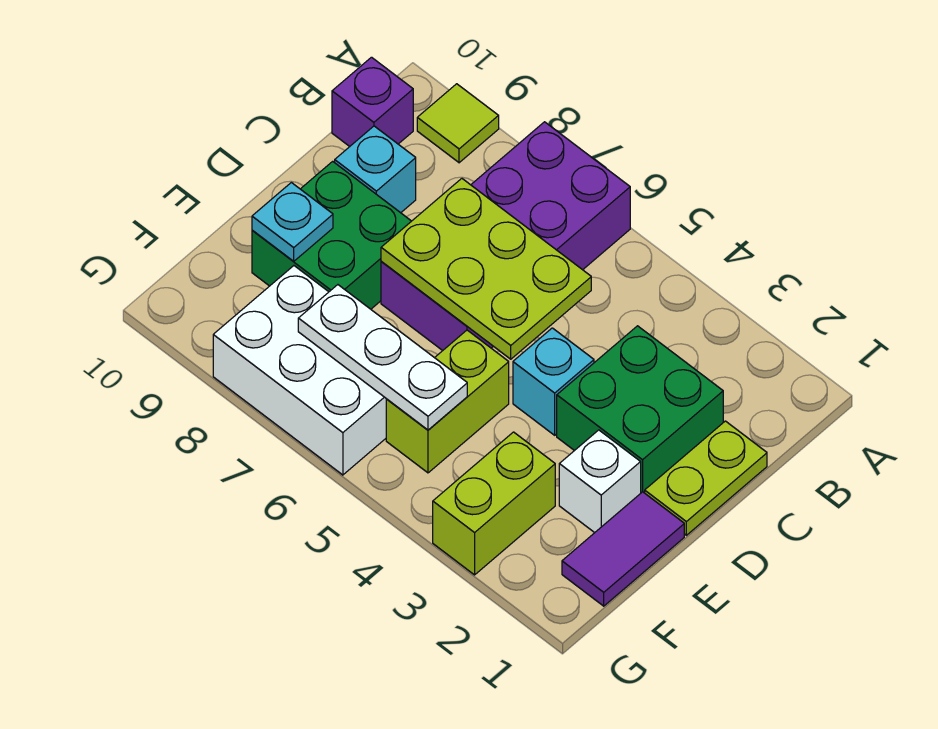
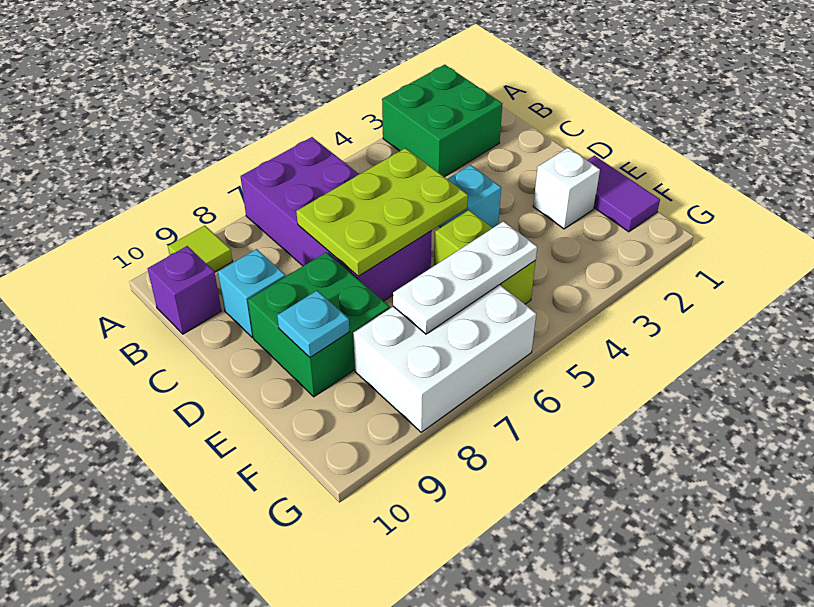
lime plate C1:D1 level 1 -> none
green brick C2:D3 level 1 -> green brick A2:B3 level 1
lime brick F3:G3 level 1 -> none

